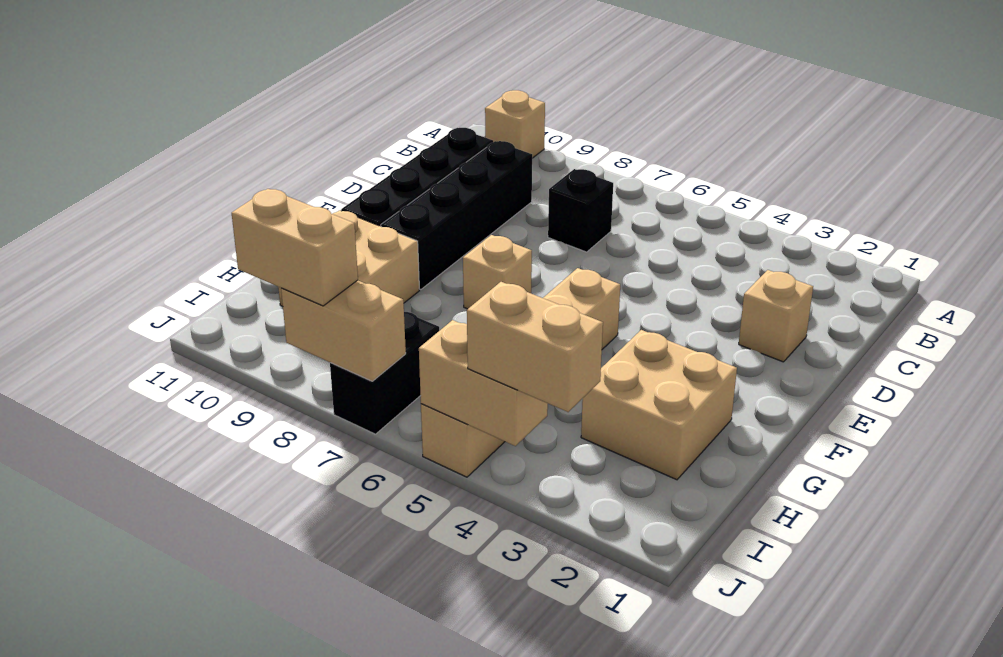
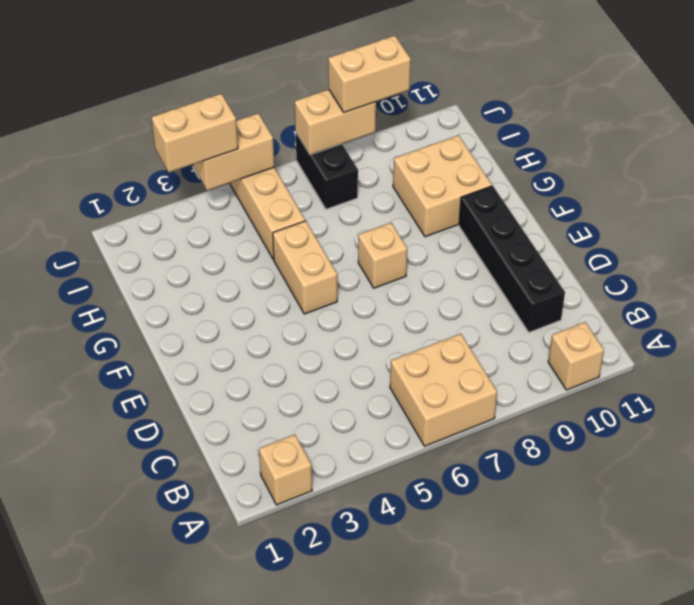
black brick C7 level 1 -> none
black brick C9:F9 level 1 -> none
tan brick D2 level 1 -> tan brick A2 level 1
tan brick G2:H3 level 1 -> tan brick A6:B7 level 1

